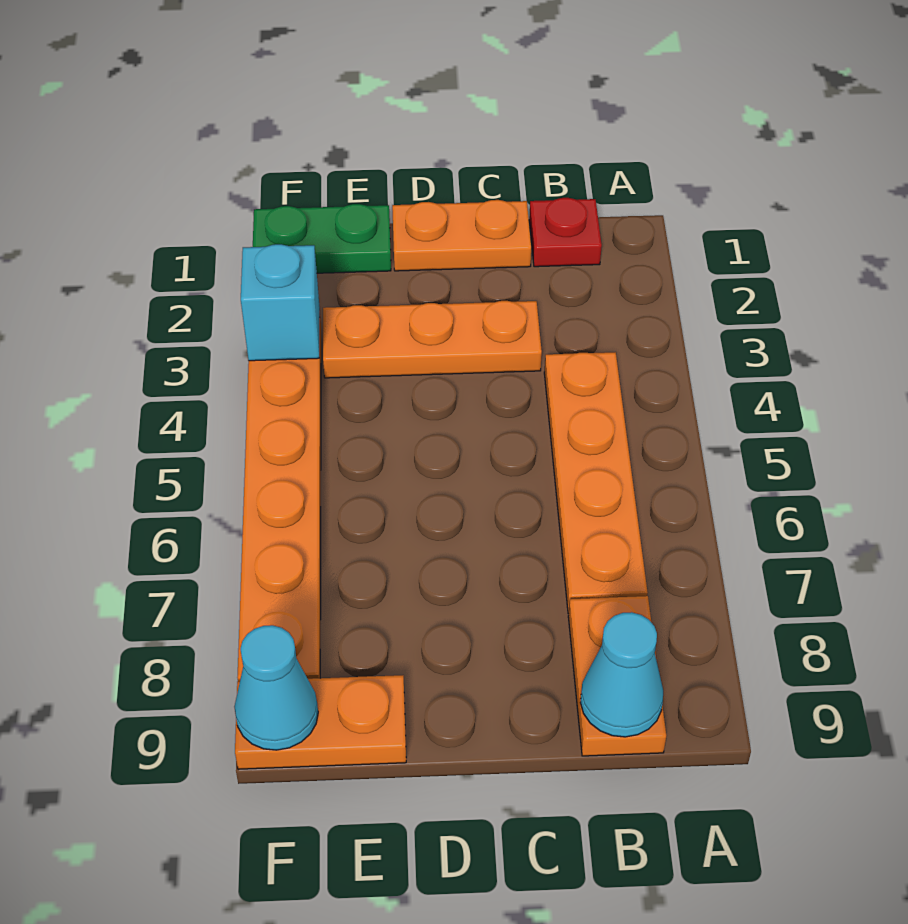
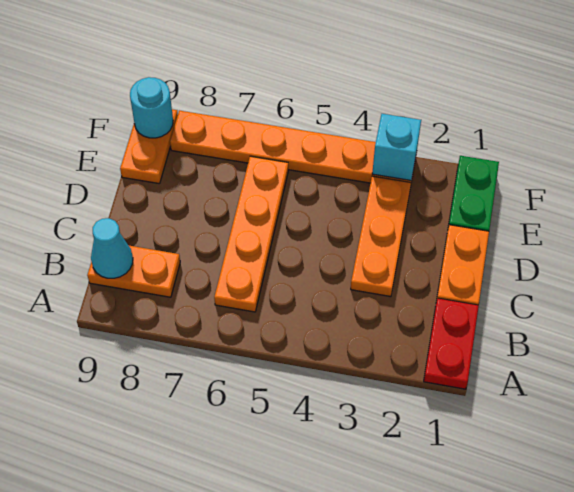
red plate B1 level 1 -> red plate A1:B1 level 1
orange plate B4:B7 level 1 -> orange plate B6:E6 level 1
cyan cone F9 level 2 -> cyan round brick F9 level 2

